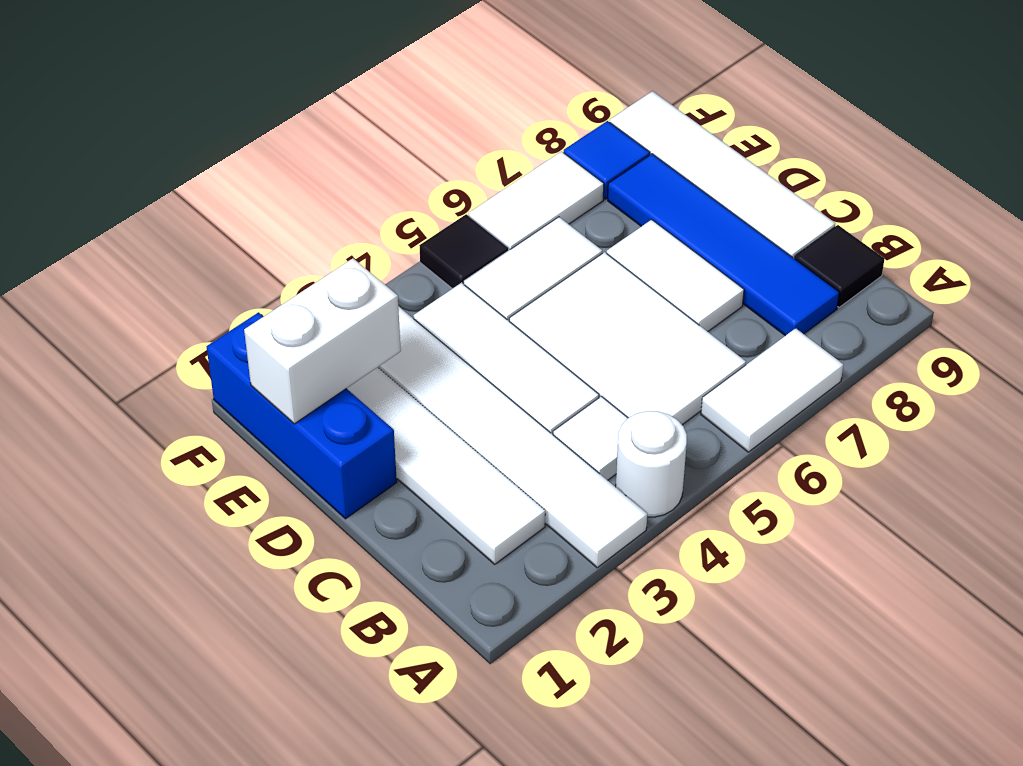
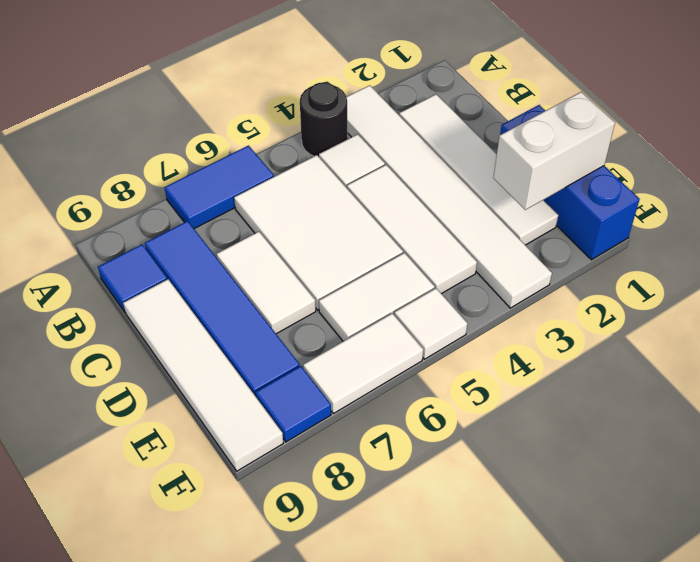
white round brick A4 level 1 -> black round brick A4 level 1
white tile A6:A7 level 1 -> blue tile A6:A7 level 1
black tile B9 level 1 -> blue tile B9 level 1
black tile F5 level 1 -> white tile F5 level 1

